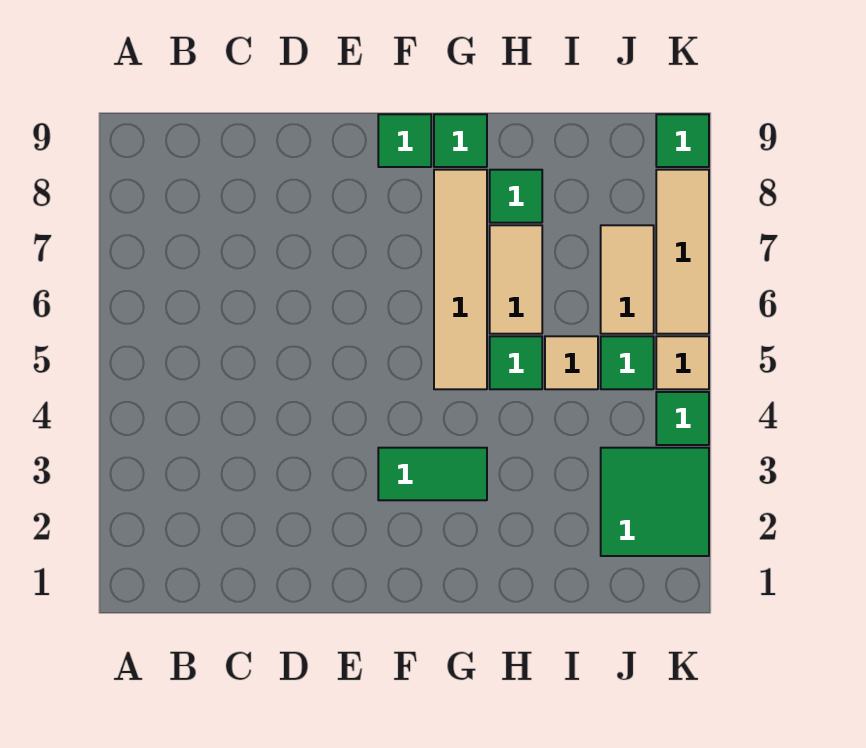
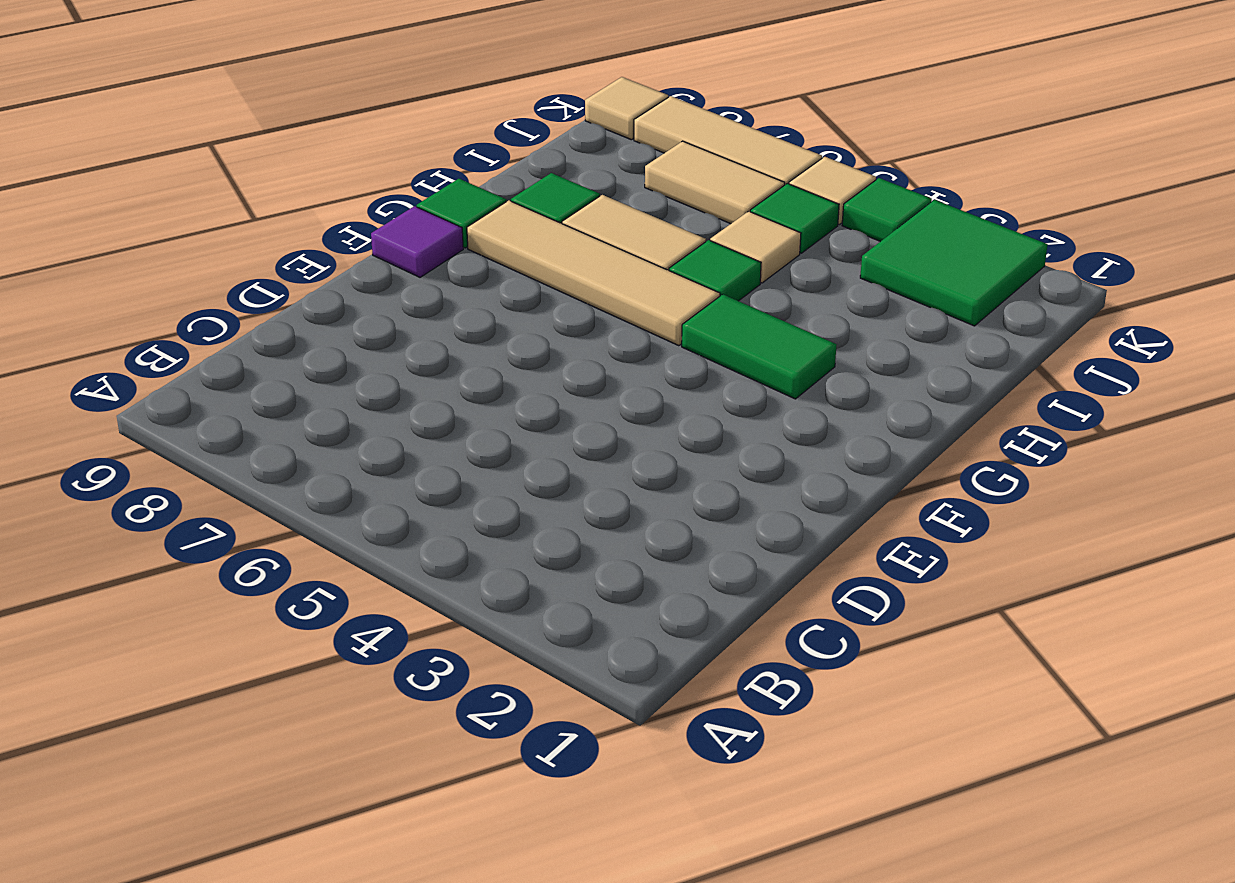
green tile F3:G3 level 1 -> green tile G3:G4 level 1
green tile F9 level 1 -> purple tile F9 level 1
green tile K9 level 1 -> tan tile K9 level 1

